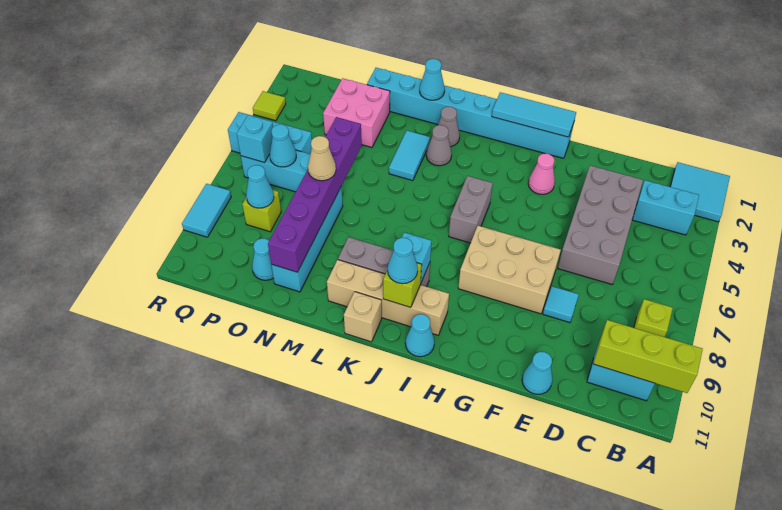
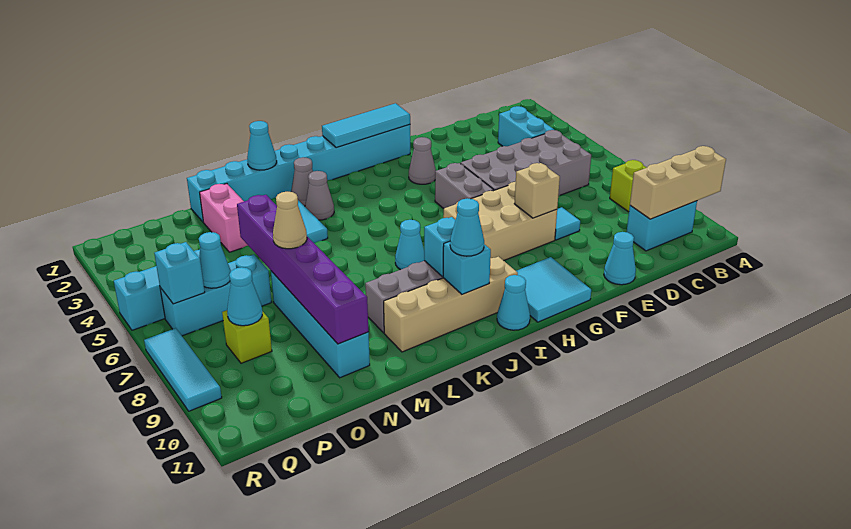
cyan tile A1:B2 level 1 -> cyan tile G10:H11 level 1
lime brick A10:C10 level 2 -> tan brick A10:C10 level 2
cyan brick B3:C3 level 1 -> cyan brick C3:C4 level 1
grey brick D3:E6 level 1 -> grey brick C5:F6 level 1
pink cone G3 level 1 -> grey cone G3 level 1
grey brick I5:I6 level 1 -> grey brick G5:G6 level 1
lime brick J10 level 2 -> cyan brick J10 level 2
tan brick K11 level 1 -> tan brick F8 level 2
pink brick N2:O3 level 1 -> pink brick N2:N3 level 1
cyan cone O10 level 1 -> cyan cone J7 level 1
lime tile R3 level 1 -> none
cyan tile R8:R9 level 1 -> cyan tile R7:R9 level 1

